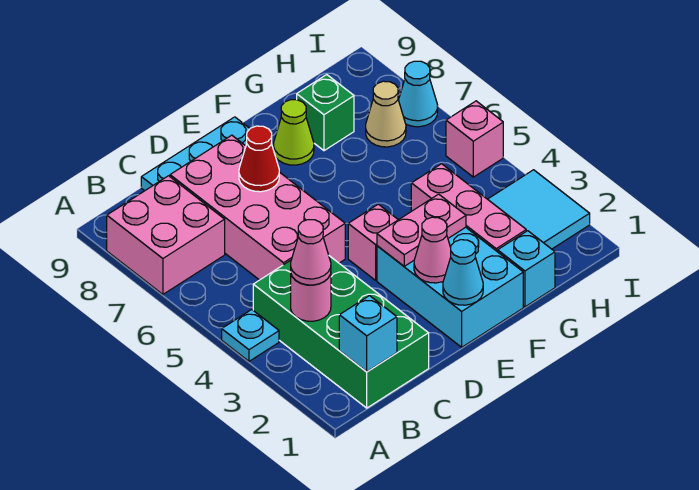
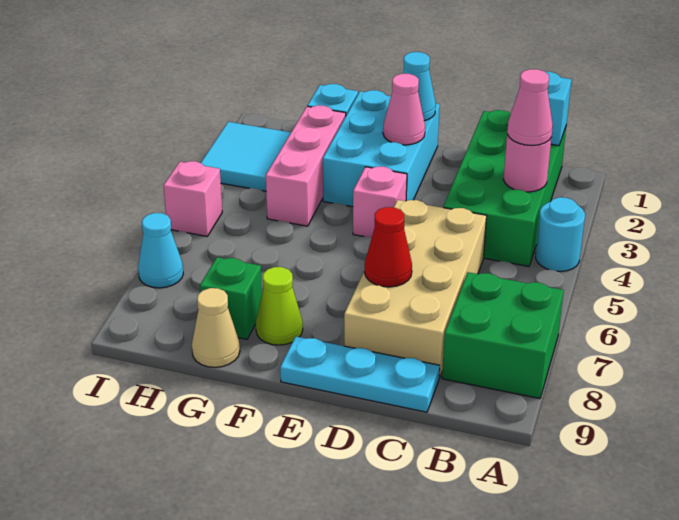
cyan plate A4 level 1 -> cyan round brick A4 level 1
pink brick A7:B8 level 1 -> green brick A7:B8 level 1
pink brick C5:D8 level 1 -> tan brick C5:D8 level 1
pink plate E3:F3 level 2 -> none
tan cone H7 level 1 -> tan cone G9 level 1

